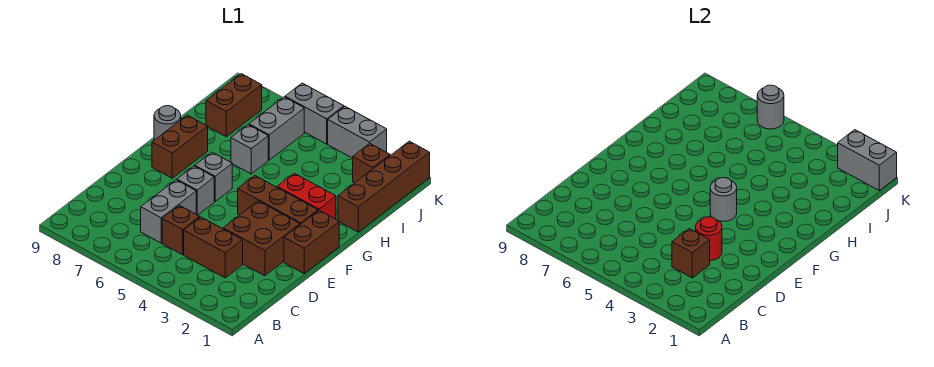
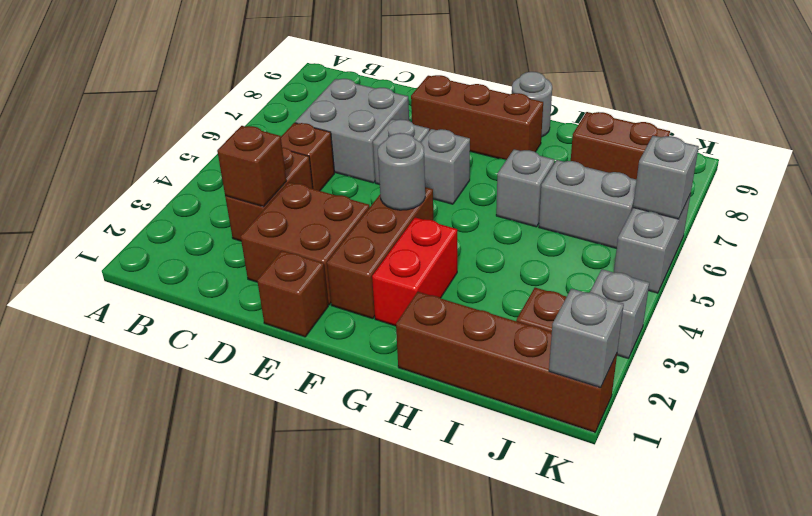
grey brick C6:D6 level 1 -> grey brick C6:D7 level 1
red round brick D3 level 2 -> none
brown brick E1:F1 level 1 -> brown brick E1 level 1
brown brick F8:G8 level 1 -> brown brick E8:G8 level 1
grey brick K1:K2 level 2 -> grey brick K1 level 2
grey brick K3:K4 level 1 -> grey brick K3 level 1
grey round brick K6 level 2 -> grey brick K6 level 2

